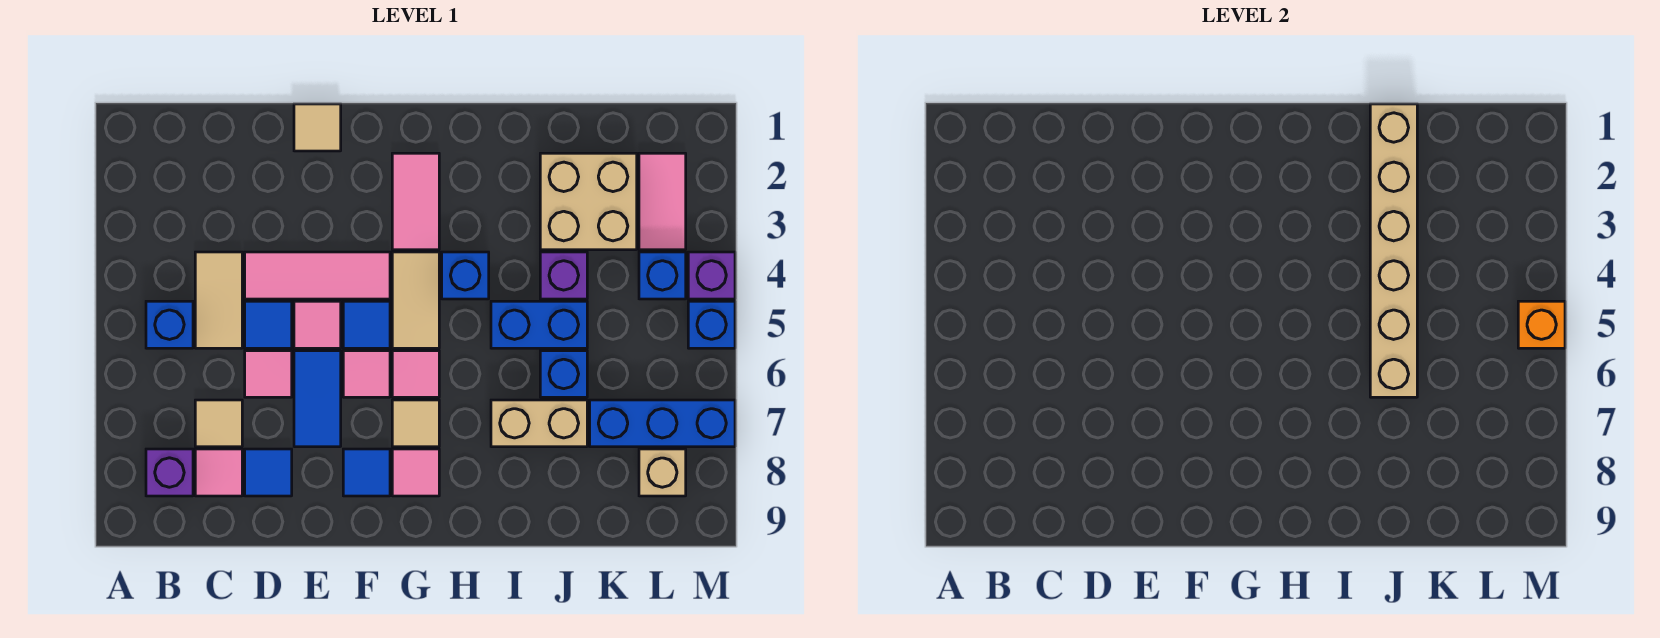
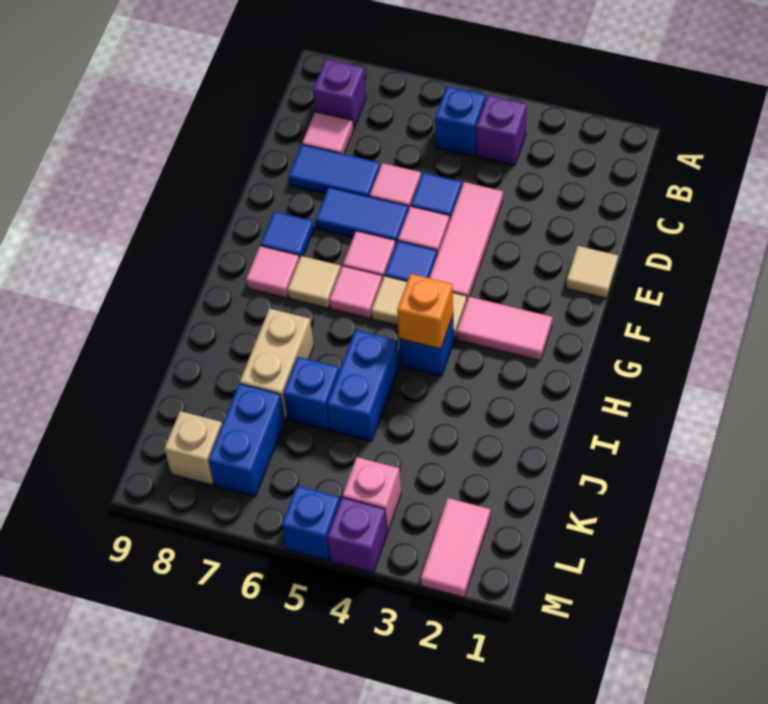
tan tile C4:C5 level 1 -> none
tan tile C7 level 1 -> none
blue tile D8 level 1 -> blue tile D7:D8 level 1
tan brick J1:J6 level 2 -> none
tan brick J2:K3 level 1 -> none
purple brick J4 level 1 -> purple brick B4 level 1
blue brick K7:M7 level 1 -> blue brick K7:L7 level 1
pink tile L2:L3 level 1 -> pink tile L2:M2 level 1
blue brick L4 level 1 -> pink brick L4 level 1
orange brick M5 level 2 -> orange brick H4 level 2

